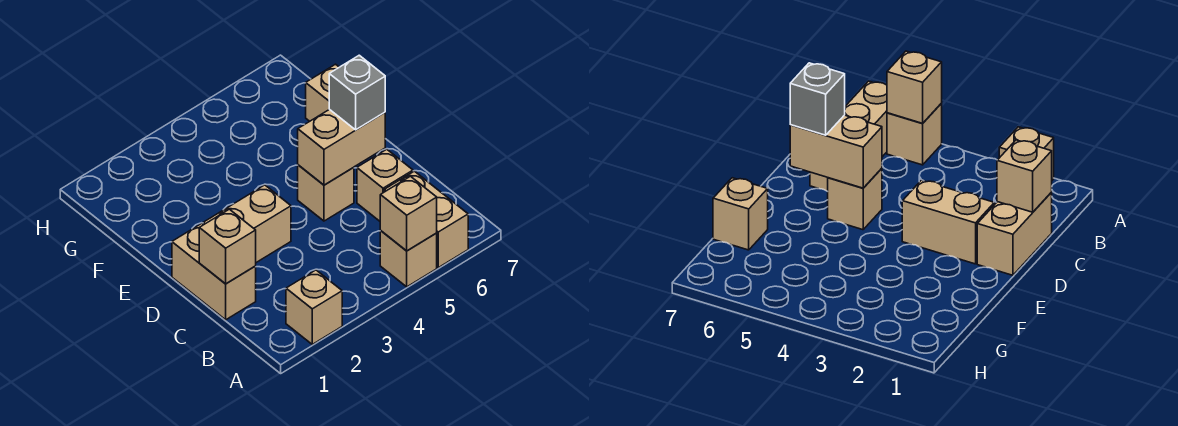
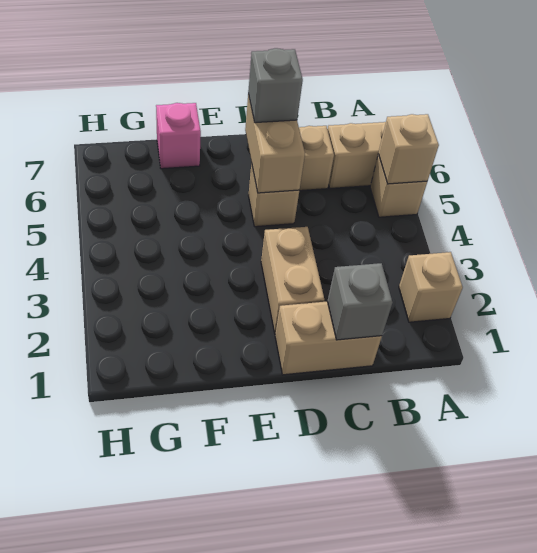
tan brick C1 level 2 -> grey brick C1 level 2
tan brick F7 level 1 -> pink brick F7 level 1

